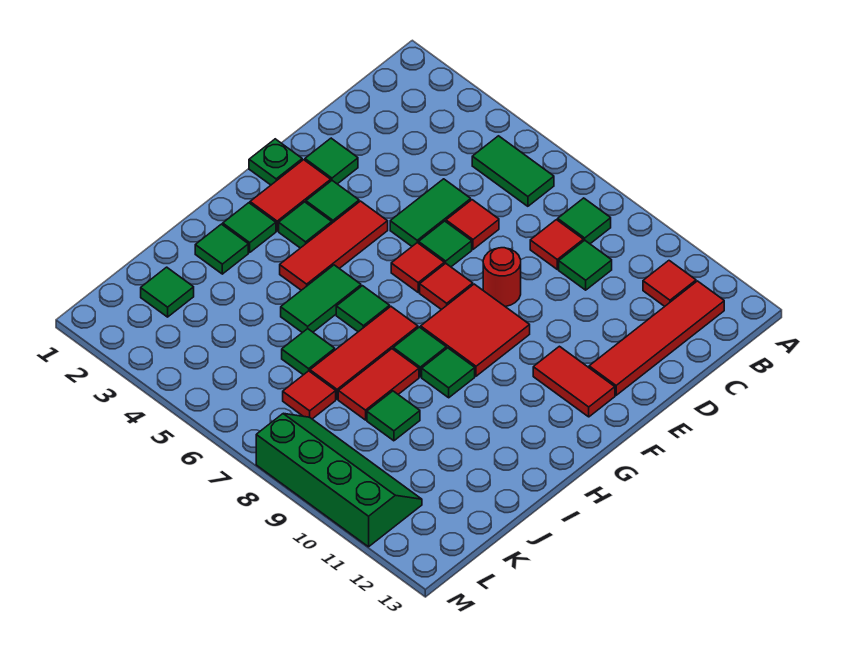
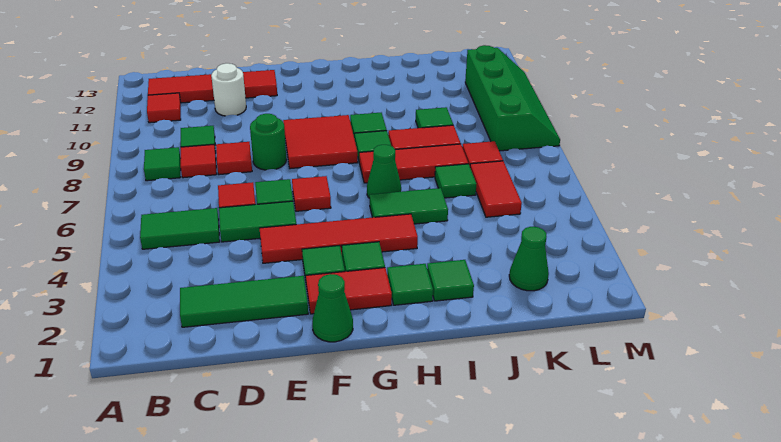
green tile B5:B6 level 1 -> green tile B5:C5 level 1
none -> white round brick D11 level 1
green tile E2 level 1 -> green tile C2:E2 level 1
red round brick E8 level 1 -> green round brick E8 level 1
green plate F1 level 1 -> green cone F1 level 1
red tile F4:H4 level 1 -> red tile E4:H4 level 1
red tile F7 level 1 -> red tile D8 level 1
red tile F11:F12 level 1 -> red tile K5:K6 level 1
green tile H6 level 1 -> green cone H6 level 1
green tile K2 level 1 -> green cone K2 level 1
green slope L8:M11 level 1 top M -> green slope L8:M11 level 1 top L

